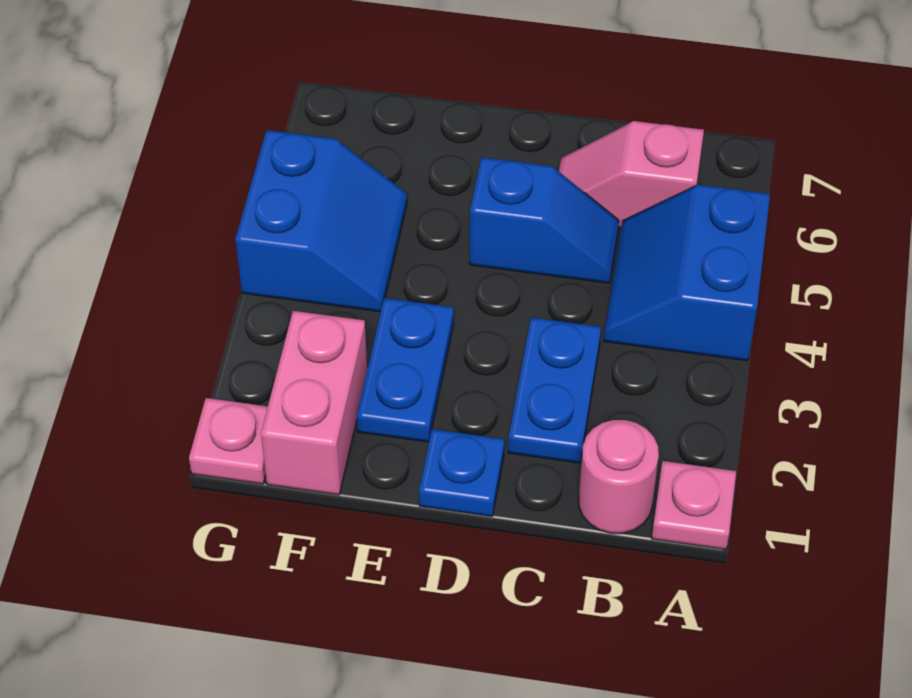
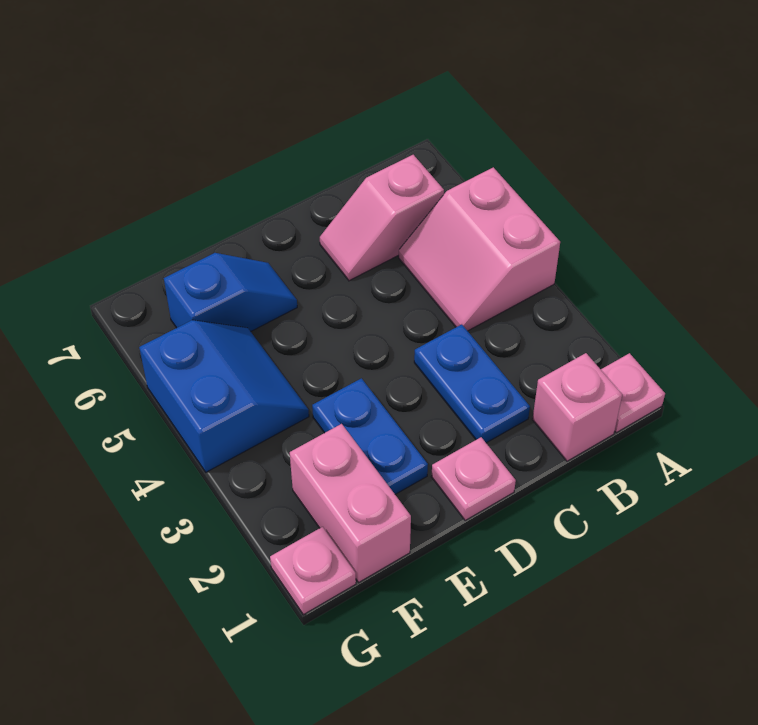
blue slope A4:B5 level 1 top A -> pink slope A4:B5 level 1 top A
pink round brick B1 level 1 -> pink brick B1 level 1
blue slope C5:D5 level 1 top D -> blue slope E6:F6 level 1 top F
blue plate D1 level 1 -> pink plate D1 level 1

